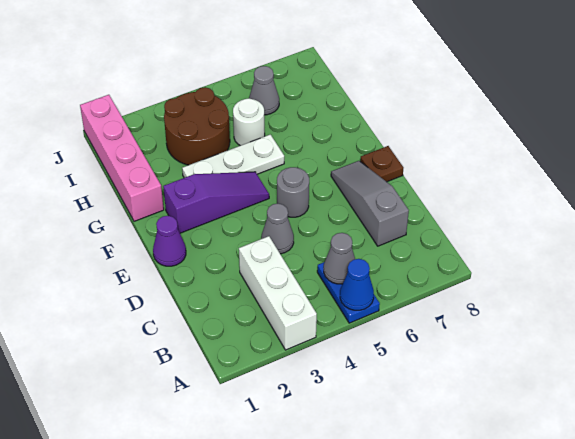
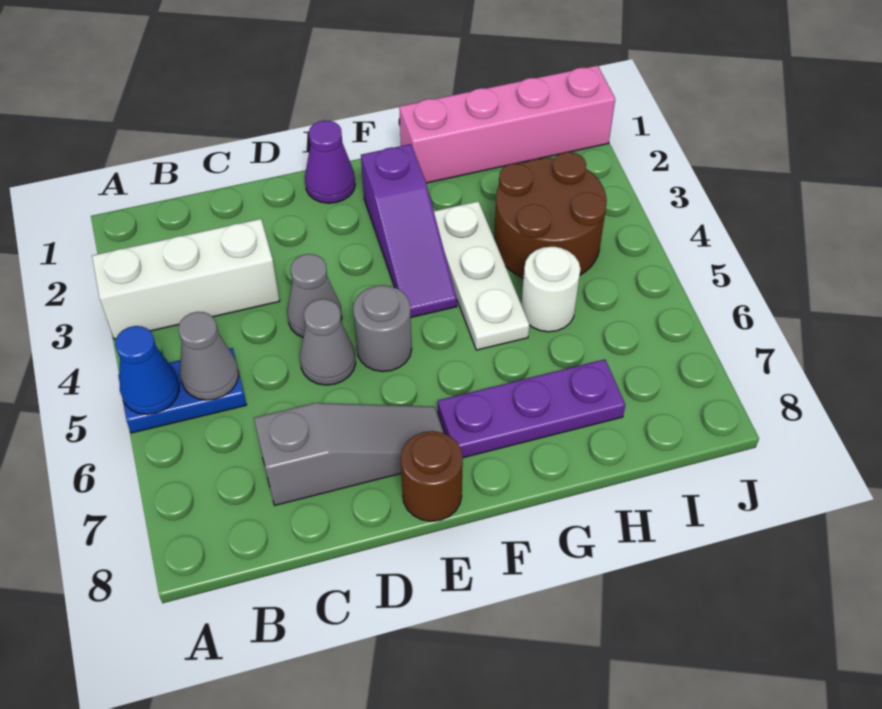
brown plate E8 level 1 -> brown round brick E8 level 1
none -> purple plate F7:H7 level 1
grey cone I6 level 1 -> grey cone D5 level 1

